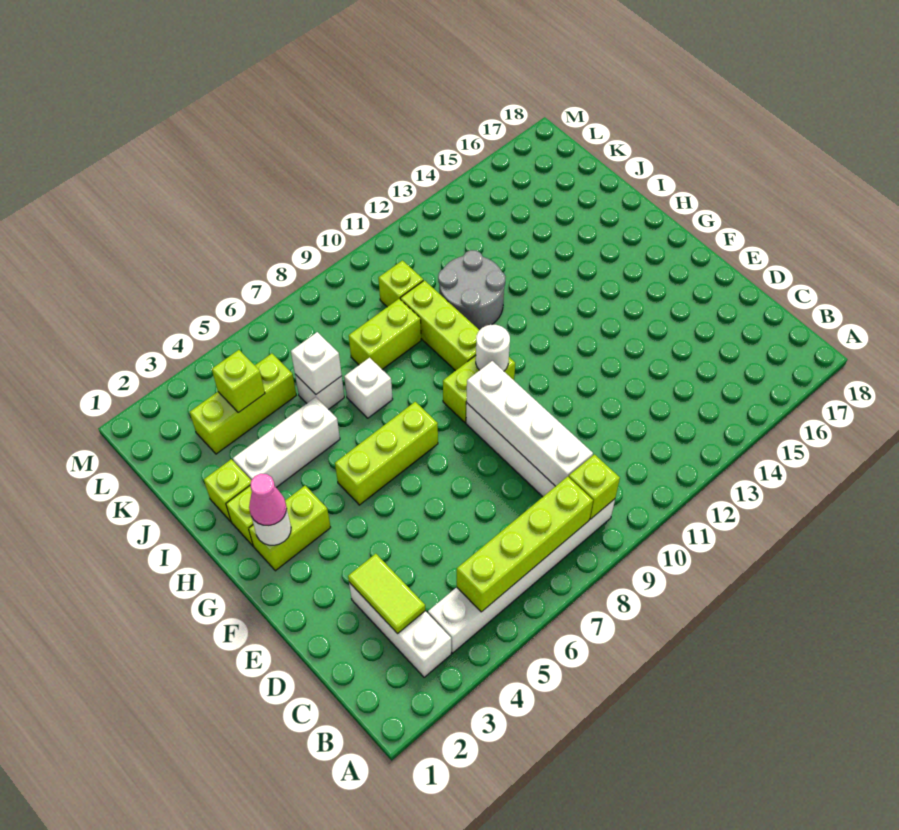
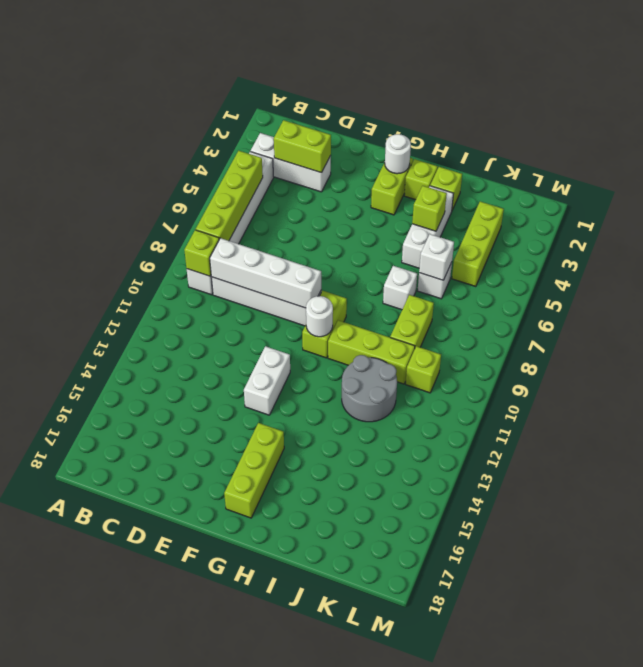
lime tile C3:D3 level 2 -> lime brick C3:D3 level 2
none -> white brick F12:F13 level 1
pink cone G2 level 3 -> none
lime brick G5:G7 level 1 -> lime brick G15:G17 level 1
lime brick K4 level 2 -> lime brick I4 level 2

